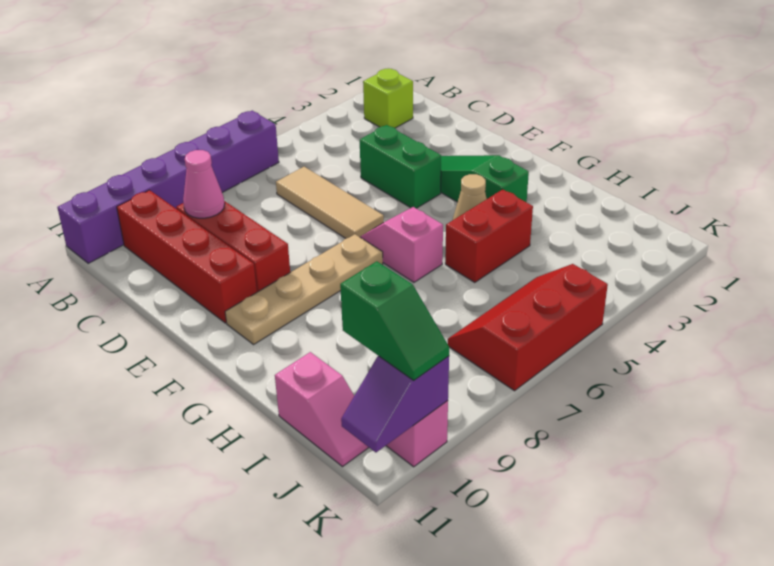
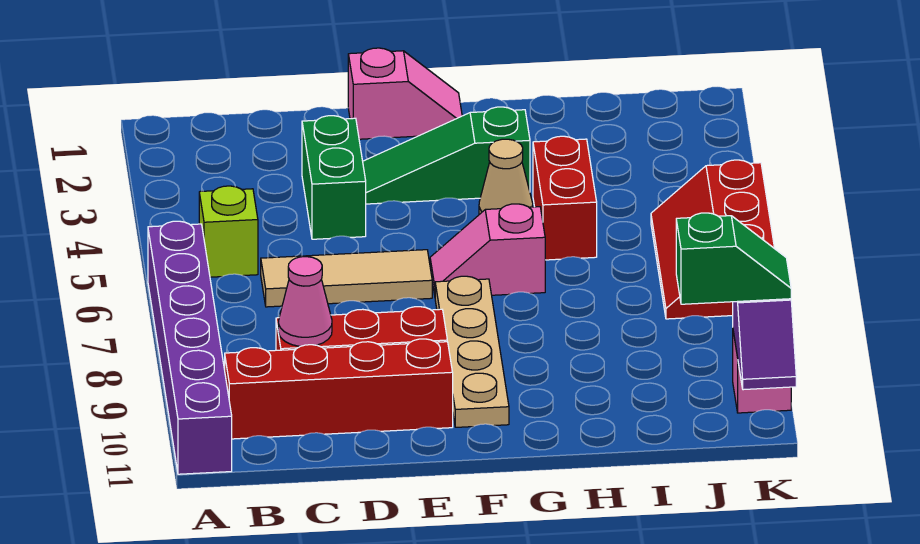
lime brick B2 level 1 -> lime brick B5 level 1
green brick D4:E4 level 1 -> green brick D3:D4 level 1
pink slope I11:J11 level 1 top I -> pink slope E1:F1 level 1 top E

